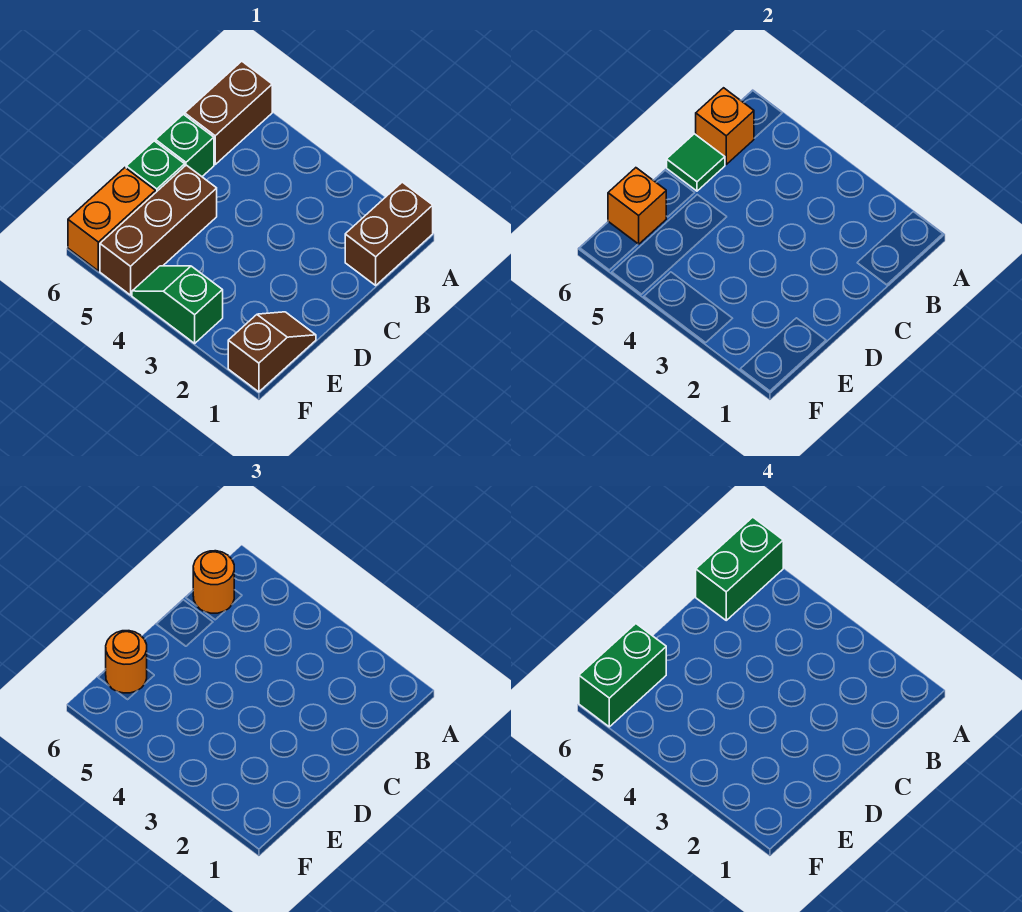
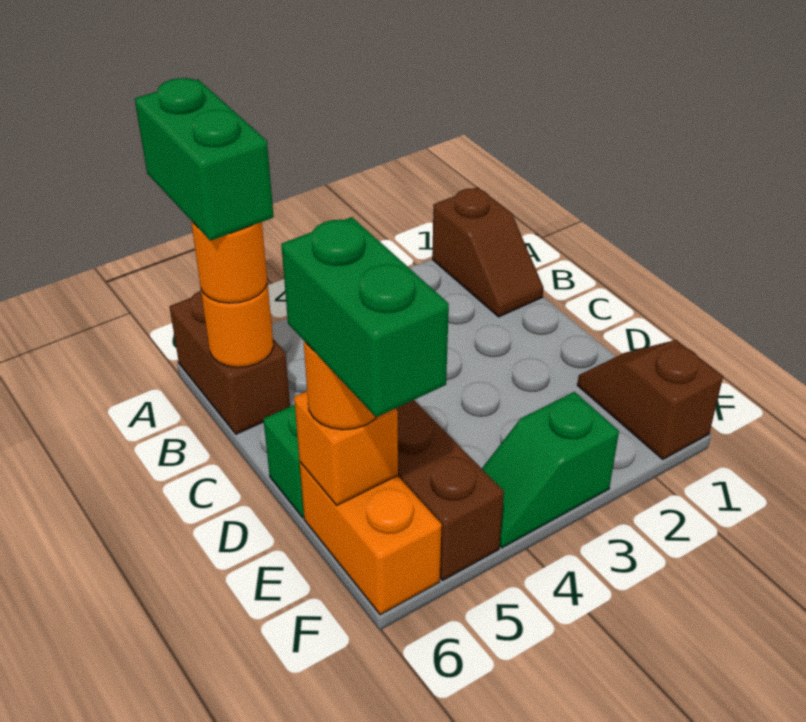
brown brick A1:B1 level 1 -> brown slope A1:B1 level 1 top A
orange brick B6 level 2 -> orange round brick B6 level 2
green brick C6 level 1 -> none
green tile C6 level 2 -> none

